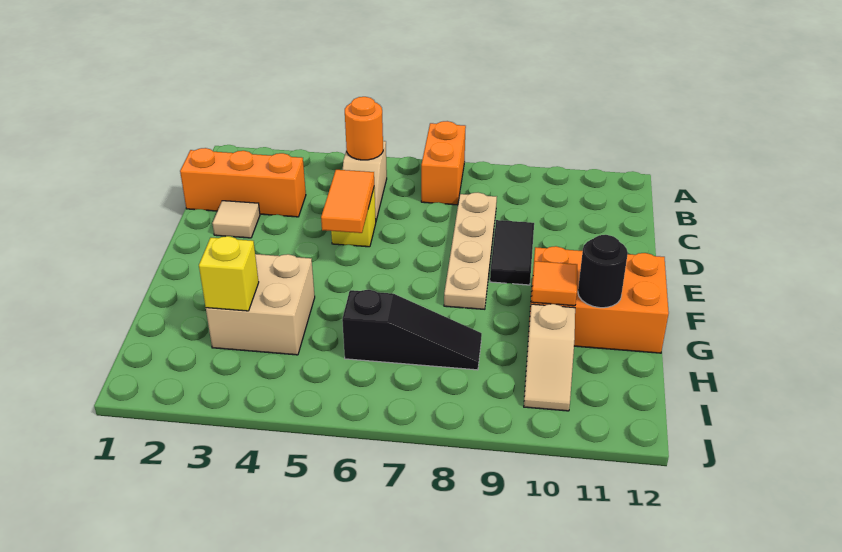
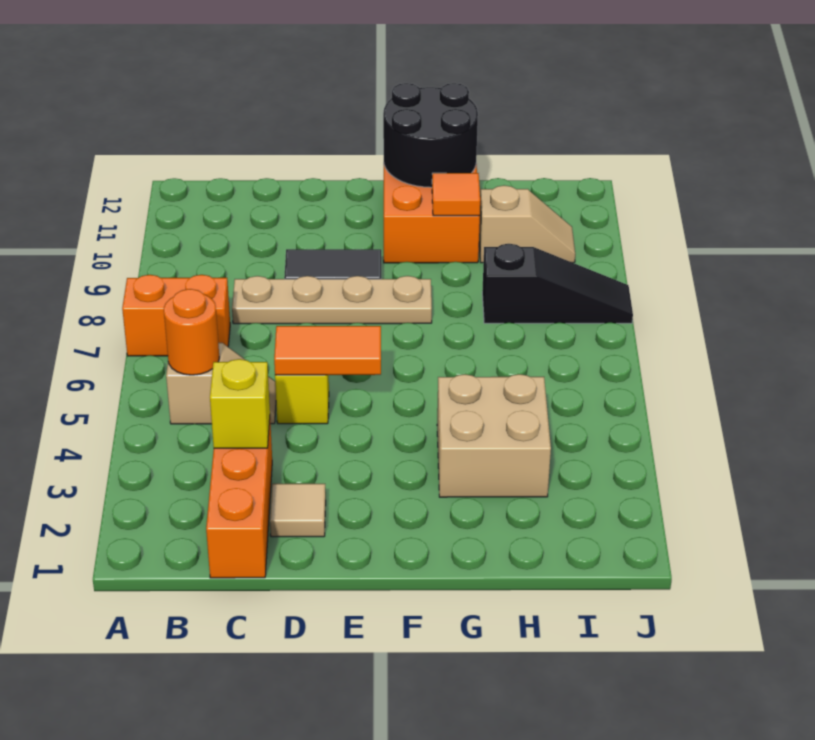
black round brick G11 level 2 -> black round brick F11:G12 level 2
yellow brick H3 level 2 -> yellow brick C3 level 2
black slope H6:H8 level 1 top 6 -> black slope H8:J8 level 1 top H

